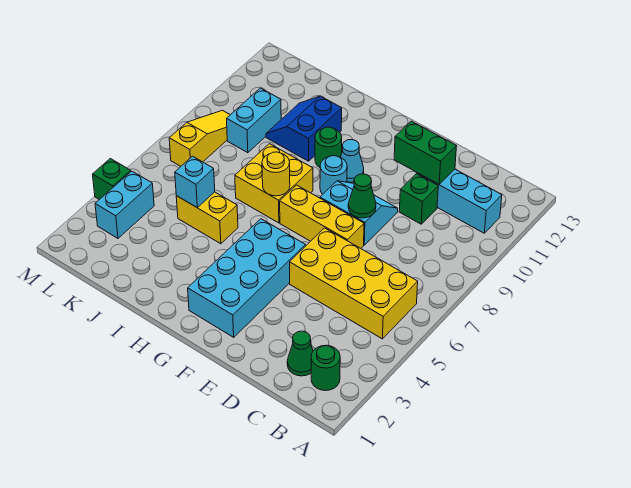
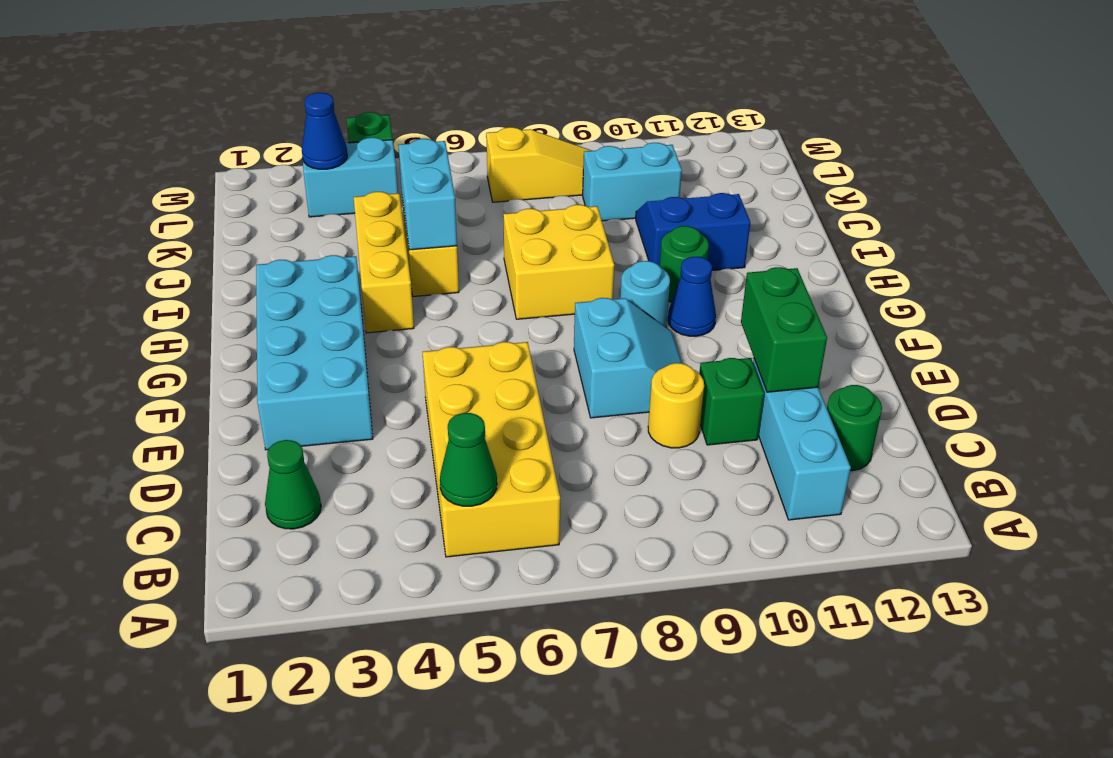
green round brick B2 level 1 -> green round brick C12 level 1
yellow brick E7:G7 level 1 -> yellow brick H4:J4 level 1
green cone E8 level 2 -> green cone B5 level 2
cyan brick F2:G5 level 1 -> cyan brick E2:H3 level 1
cyan cone G10 level 1 -> blue cone G10 level 1
yellow round brick H7 level 2 -> yellow round brick D9 level 1
cyan brick J5 level 2 -> cyan brick I5:J5 level 2
none -> blue cone L3 level 2

